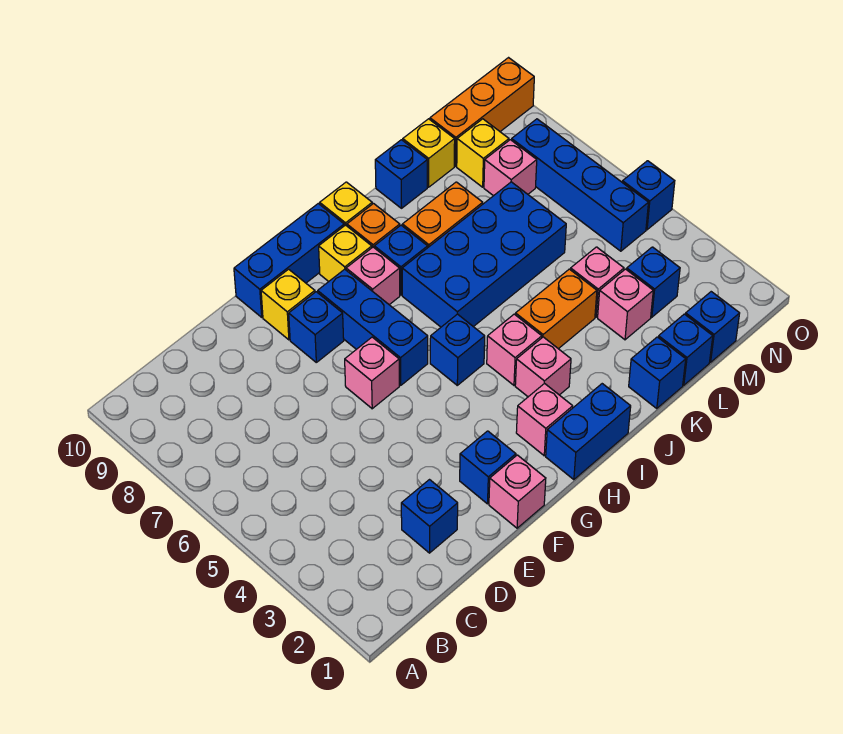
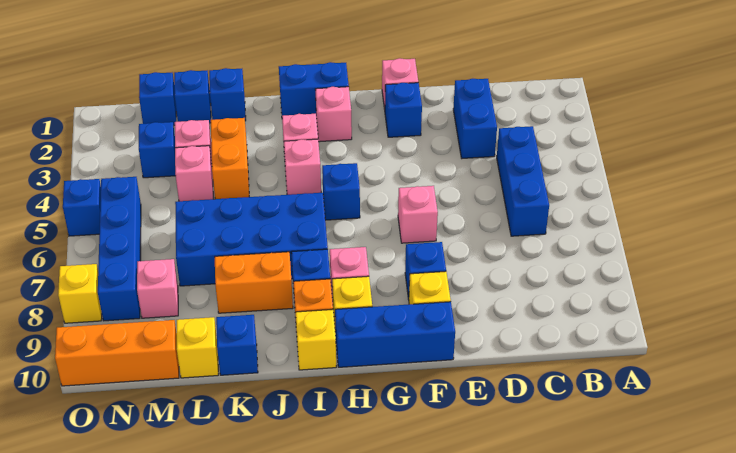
blue brick D2 level 1 -> blue brick D2:D3 level 1
blue brick G6:G8 level 1 -> blue brick C4:C6 level 1
orange brick J4:K4 level 1 -> orange brick K3:K4 level 1
yellow brick M9 level 1 -> yellow brick O8 level 1

